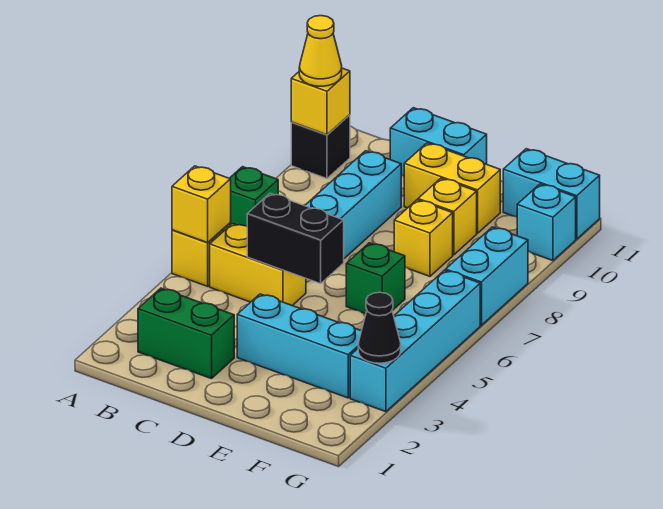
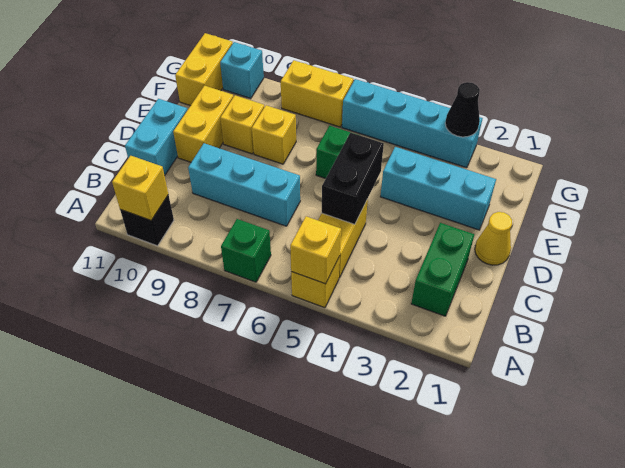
yellow cone A10 level 3 -> yellow cone D1 level 1
cyan brick D3:F3 level 1 -> cyan brick E2:E4 level 1
cyan brick F11:G11 level 1 -> yellow brick F11:G11 level 1
cyan brick G7:G8 level 1 -> yellow brick G7:G8 level 1

